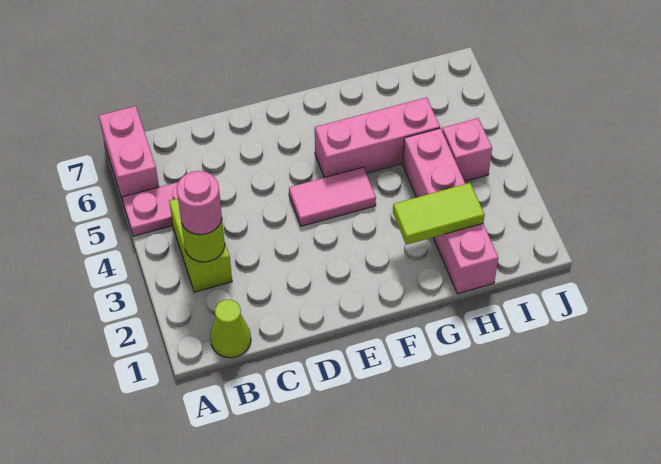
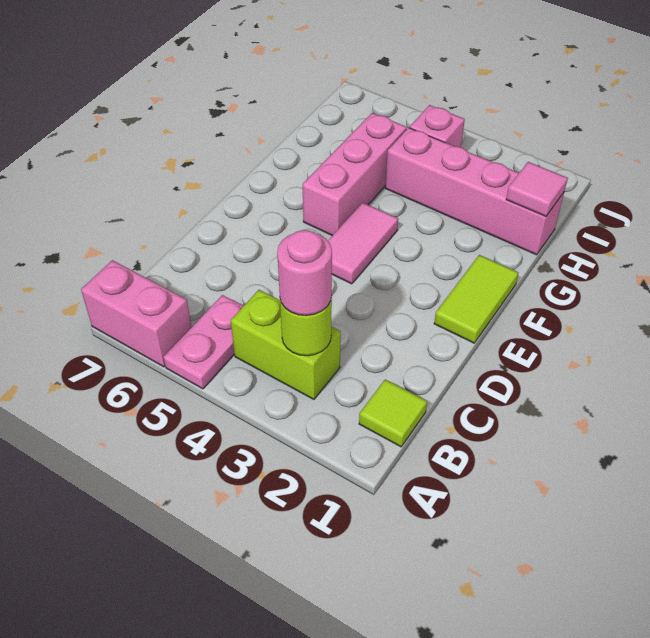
lime cone B1 level 1 -> lime tile B1 level 1
lime tile G2:H2 level 2 -> lime tile E1:F1 level 1
none -> pink tile H1 level 2

